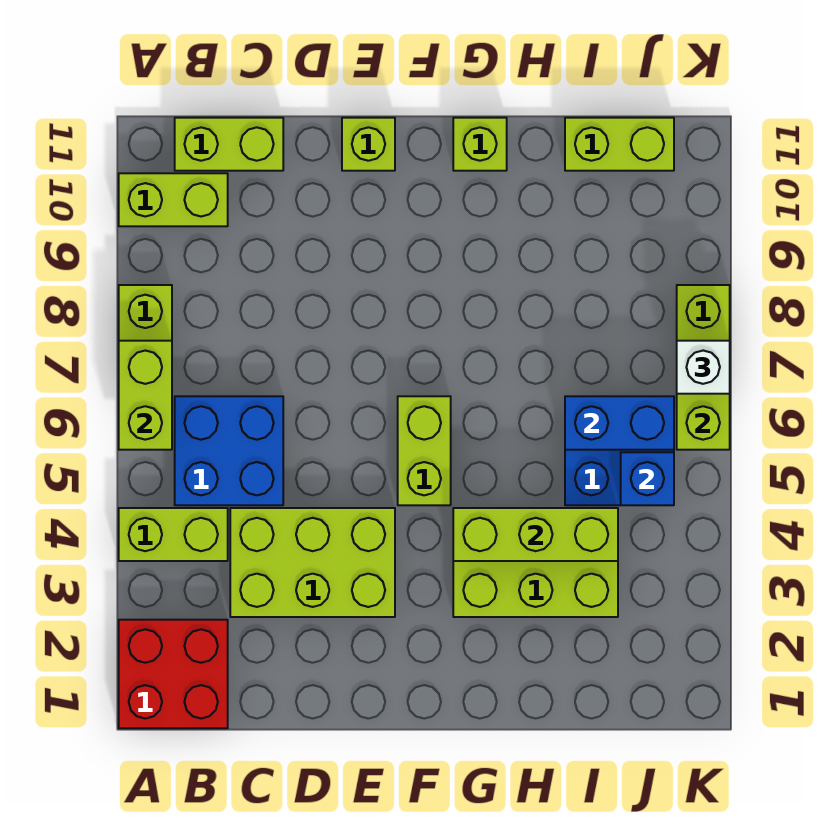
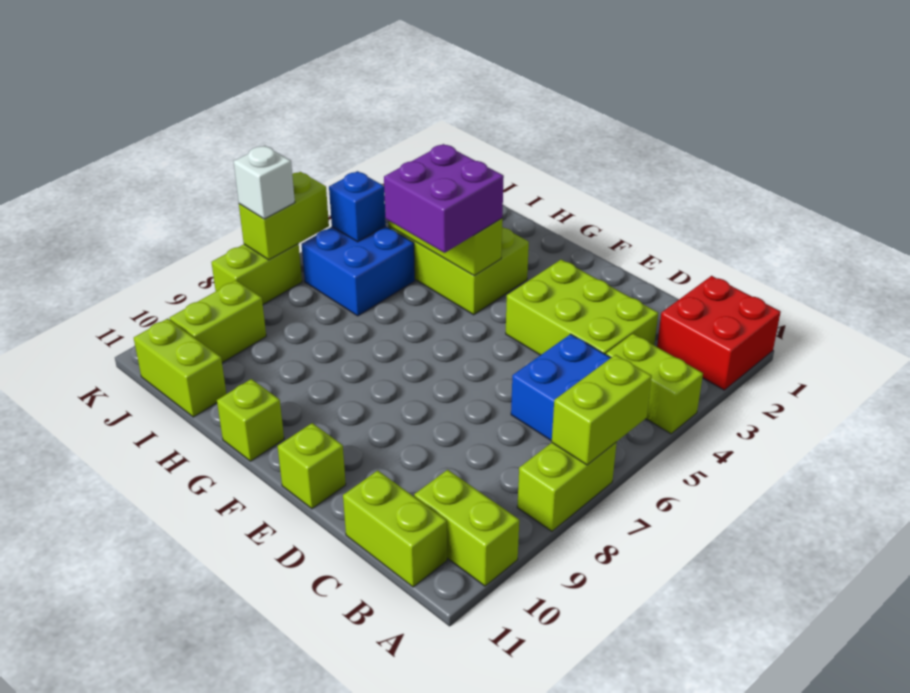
lime brick F5:F6 level 1 -> lime brick J9:J10 level 1
none -> purple brick G4:H5 level 3
blue brick I6:J6 level 2 -> none

